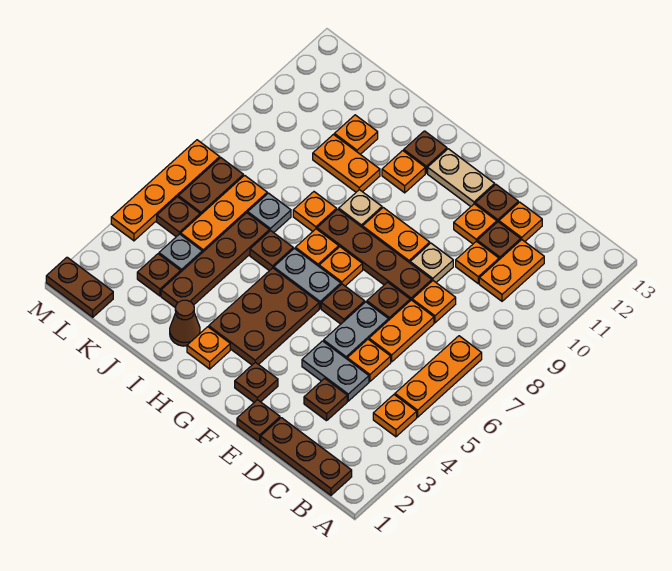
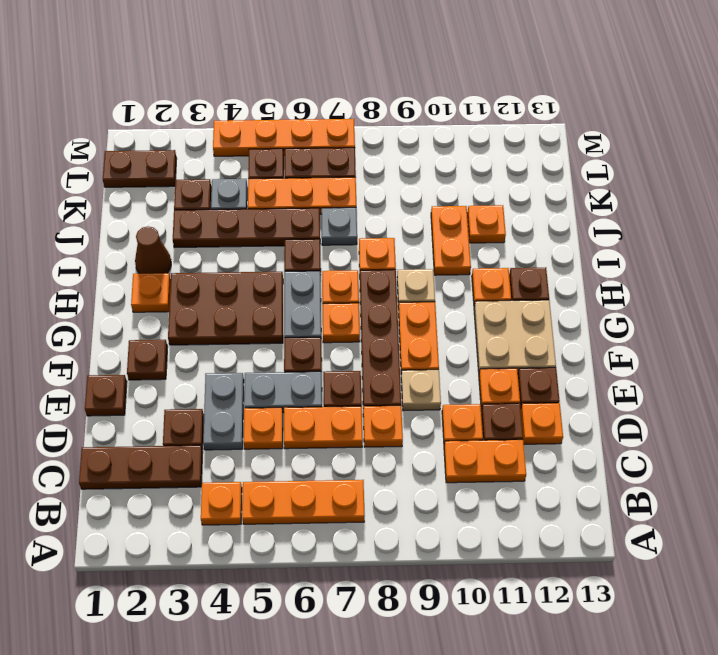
brown plate B1:D1 level 1 -> brown plate C1:C3 level 1
tan plate F12:G12 level 1 -> tan plate F11:G12 level 1
brown plate L1:M1 level 1 -> brown plate L1:L2 level 1

